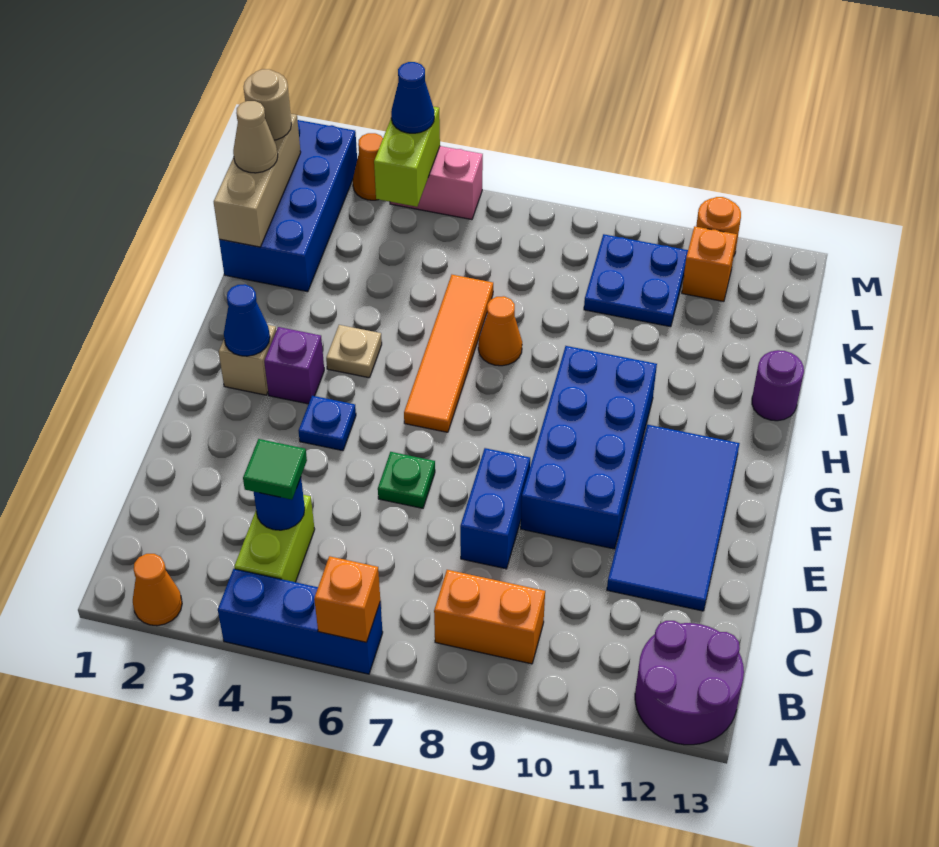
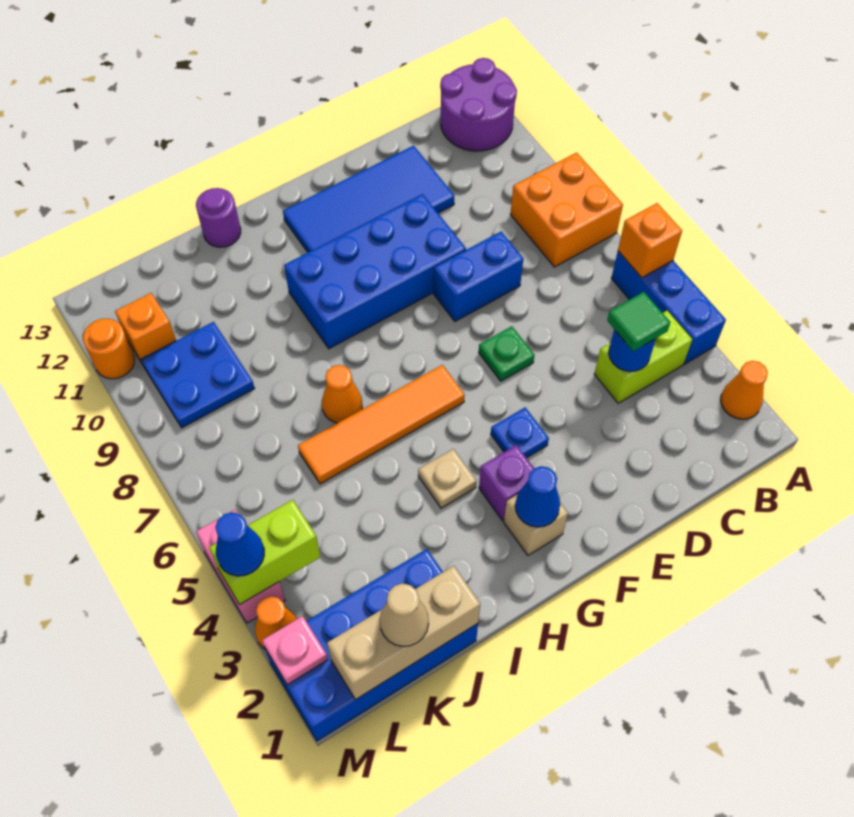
orange brick B8:B9 level 1 -> orange brick A8:B9 level 1
tan round brick L1 level 3 -> none
none -> pink plate M2 level 2

